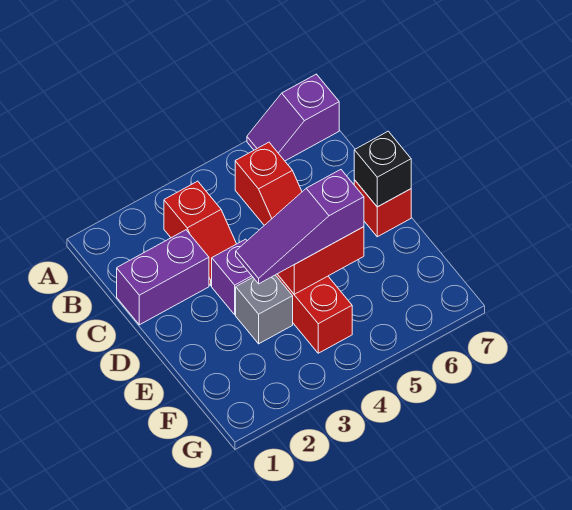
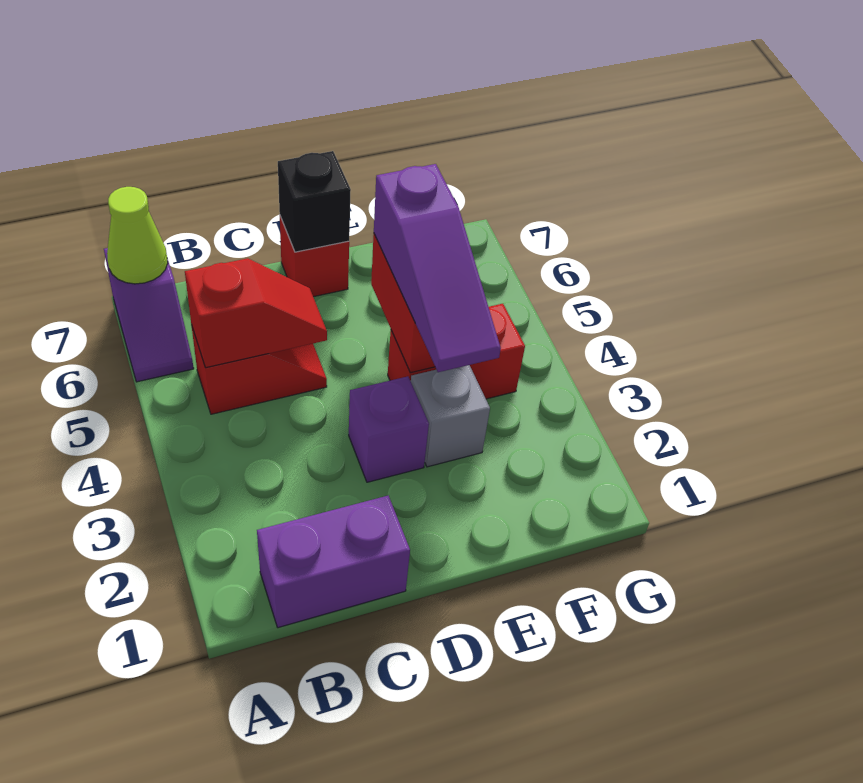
none -> lime cone A7 level 2
red slope B3:C3 level 1 top B -> red slope B5:C5 level 2 top B
purple brick C1:C2 level 1 -> purple brick B1:C1 level 1

